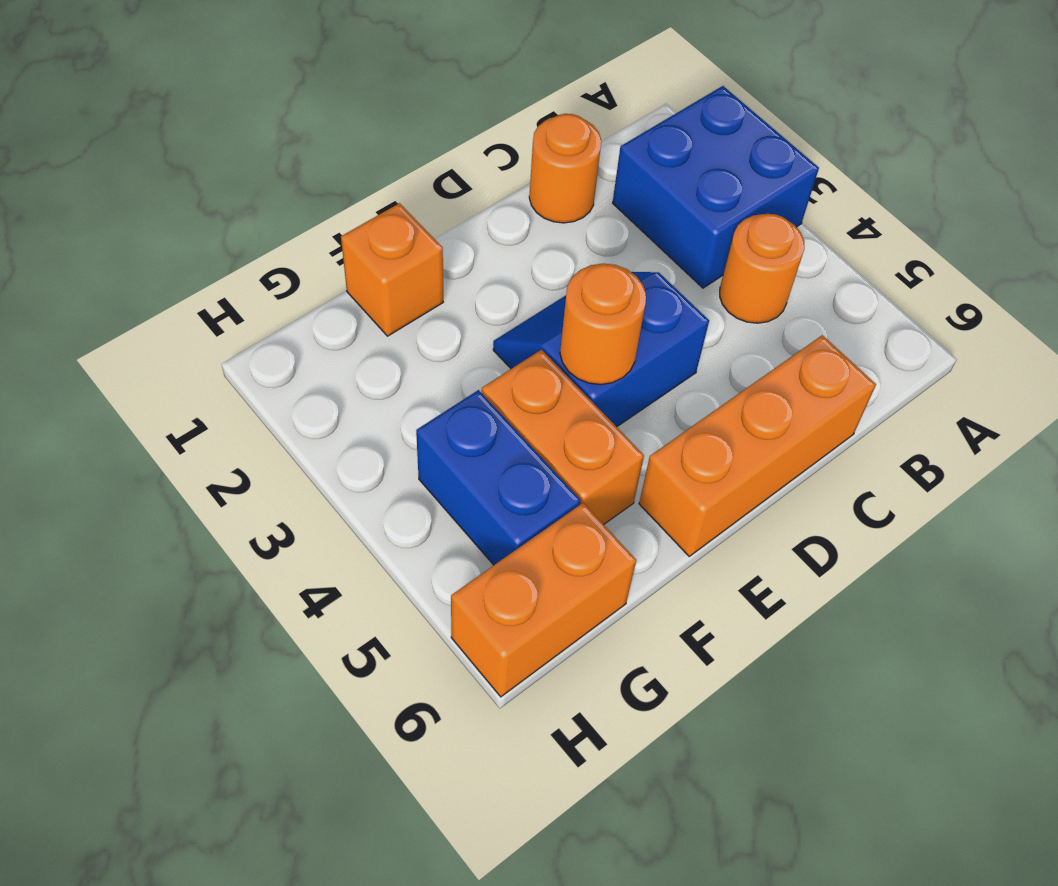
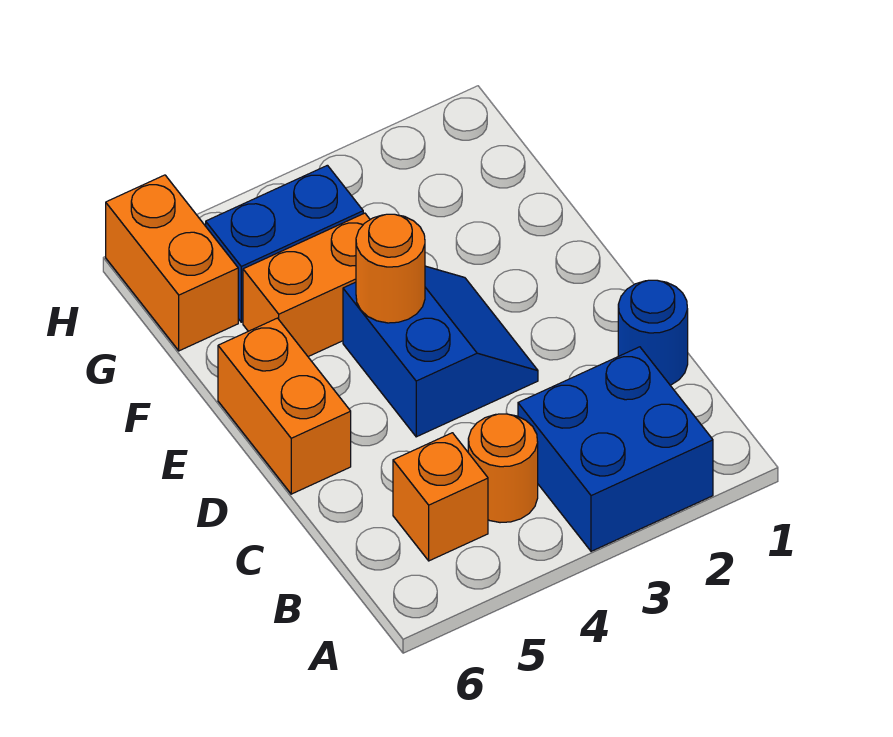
orange round brick C1 level 1 -> blue round brick C1 level 1
orange brick C6:E6 level 1 -> orange brick D6:E6 level 1
orange brick F1 level 1 -> orange brick B5 level 1

